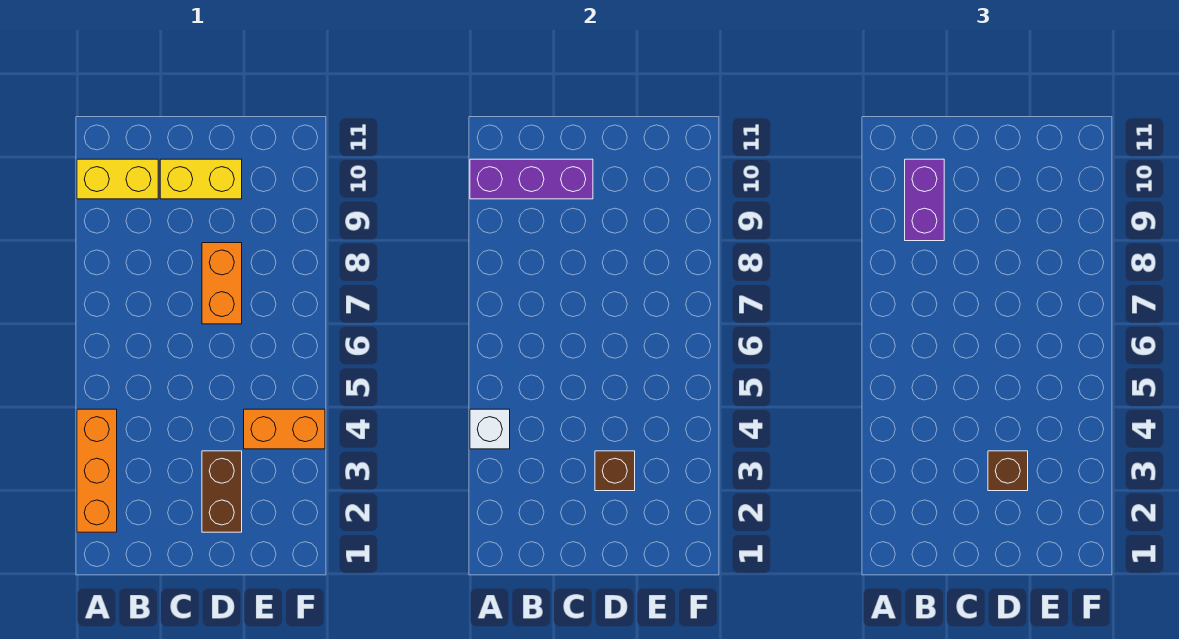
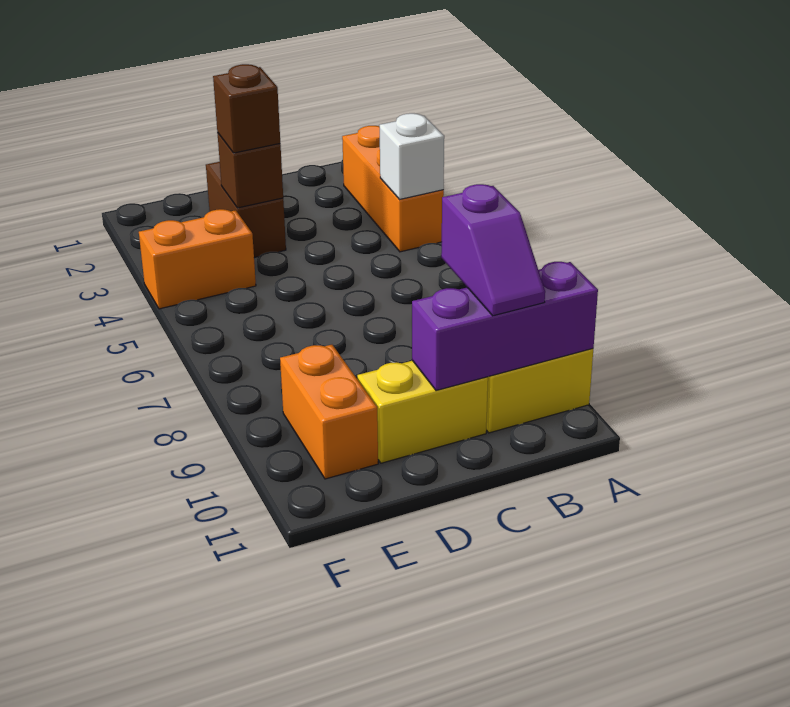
purple brick B9:B10 level 3 -> purple slope B9:B10 level 3 top 9
orange brick D7:D8 level 1 -> orange brick E9:E10 level 1

